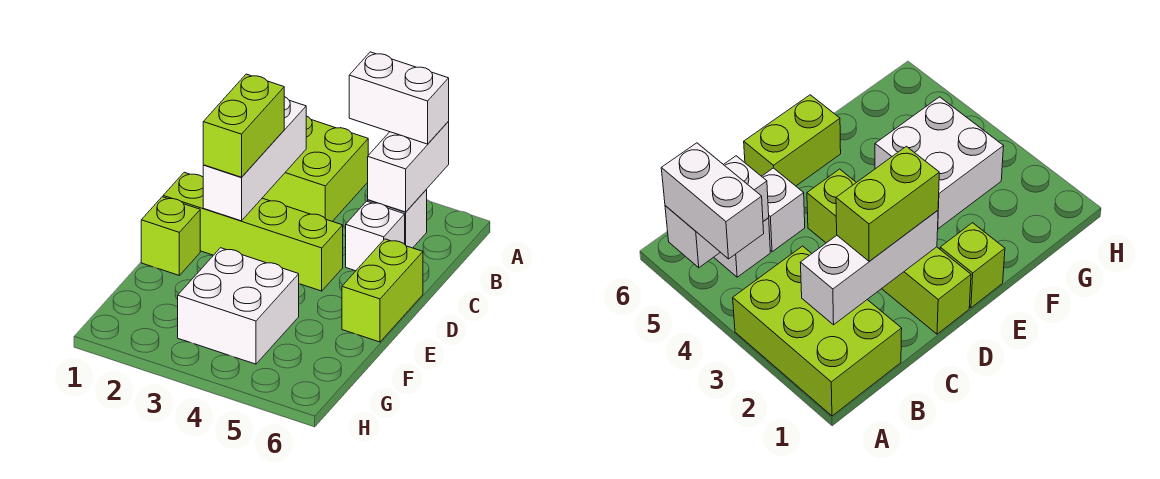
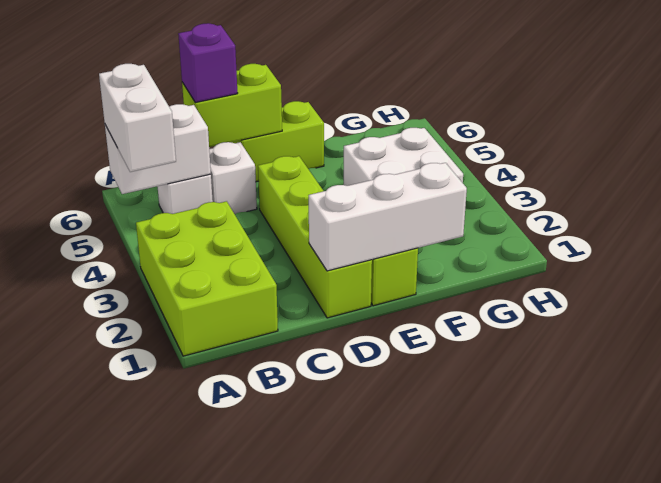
white brick B2:D2 level 2 -> white brick D1:F1 level 2
lime brick C2:D2 level 3 -> lime brick C6:D6 level 2
none -> purple brick C6 level 3

